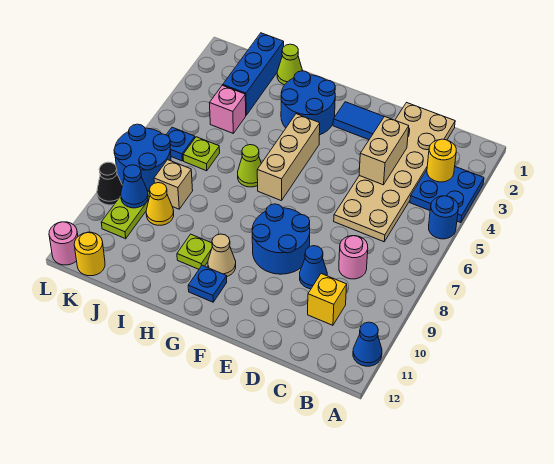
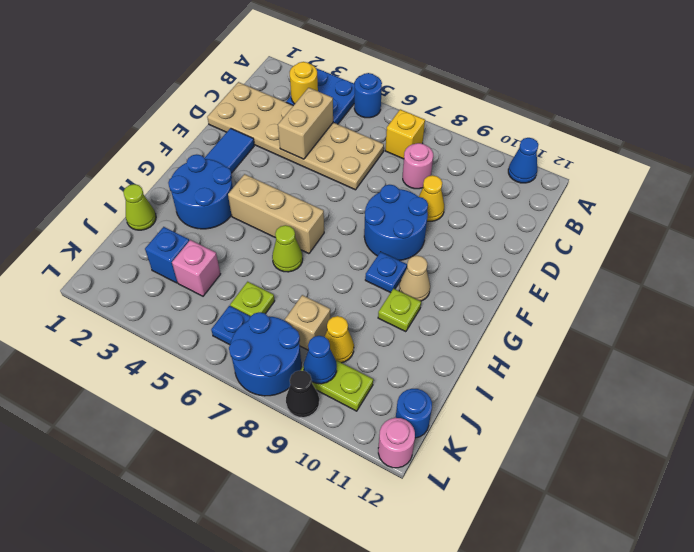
yellow brick C10 level 1 -> yellow brick B7 level 1
tan brick D3:D4 level 2 -> tan brick C4:D4 level 2
blue cone D9 level 1 -> yellow cone D9 level 1
blue plate G11 level 1 -> blue plate G9 level 1
blue brick J1:J3 level 1 -> blue brick J3 level 1
yellow round brick K12 level 1 -> blue round brick K12 level 1

